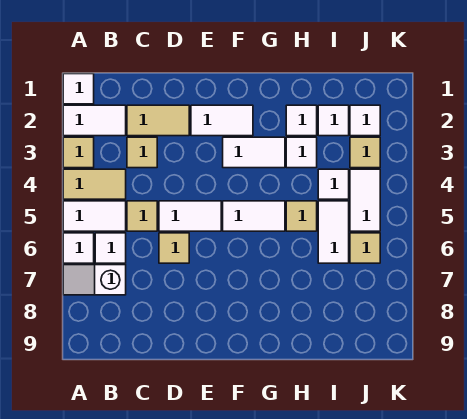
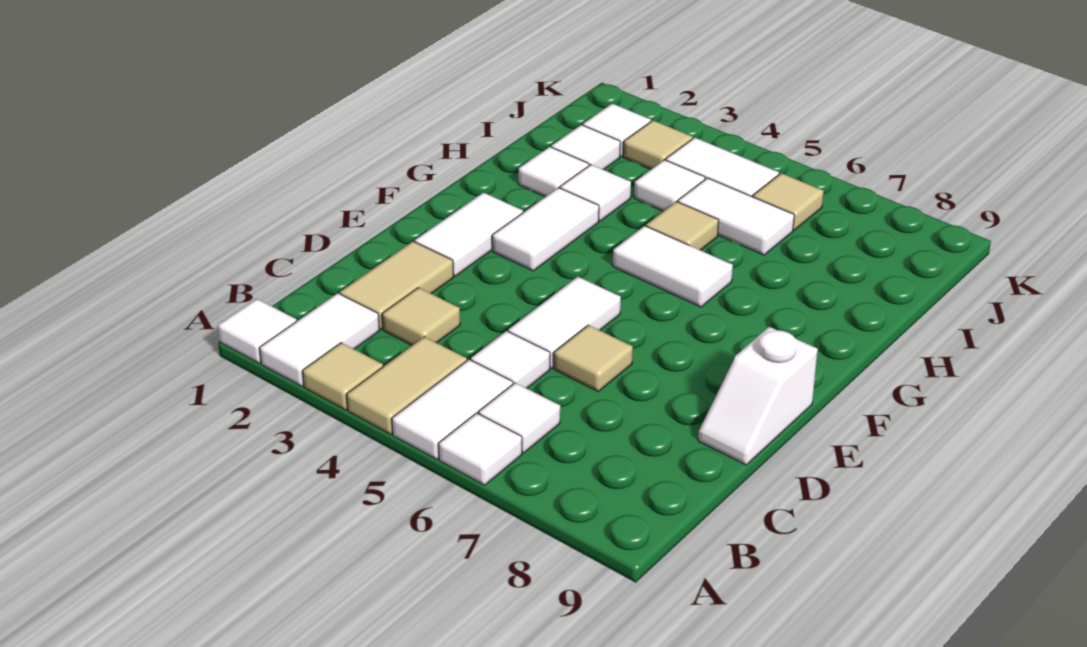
white slope A7:B7 level 1 top B -> white slope D9:E9 level 1 top E
tan tile C5 level 1 -> white tile C5 level 1
white tile F5:G5 level 1 -> white tile G5:G6 level 1

